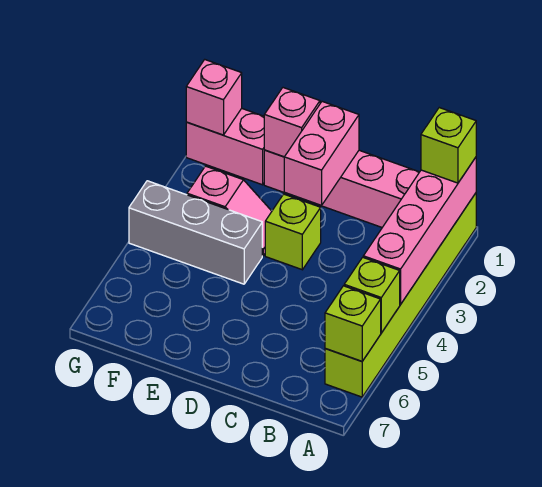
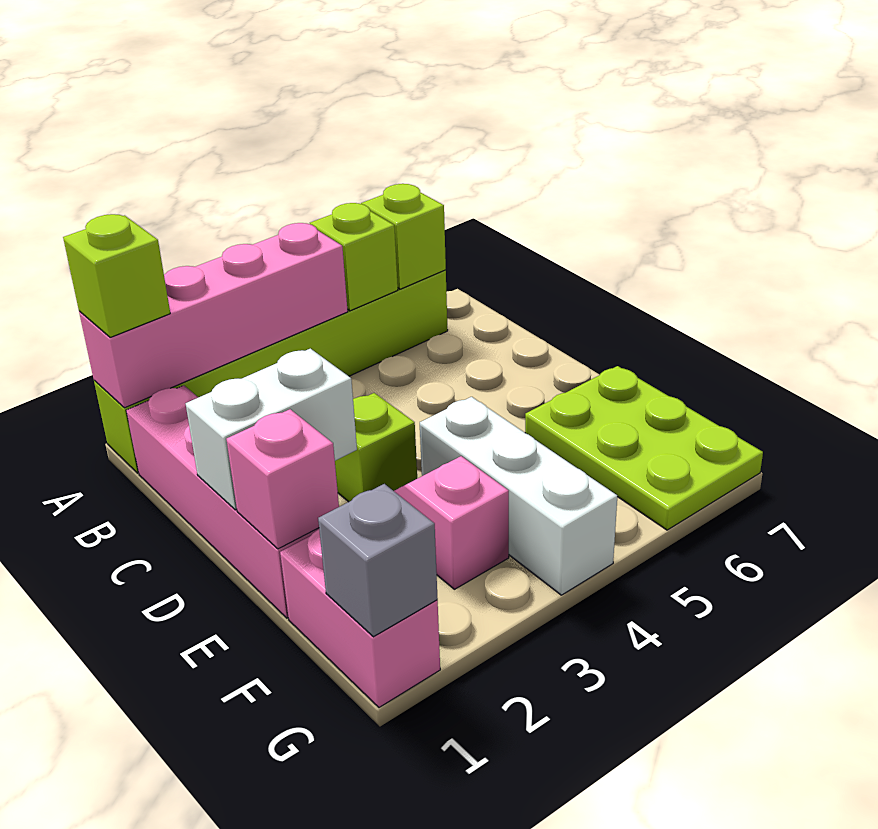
pink brick D1:D2 level 2 -> white brick D1:D2 level 2
grey brick E4:G4 level 1 -> white brick E4:G4 level 1
none -> lime plate E6:G7 level 1
pink brick G1 level 2 -> grey brick G1 level 2

